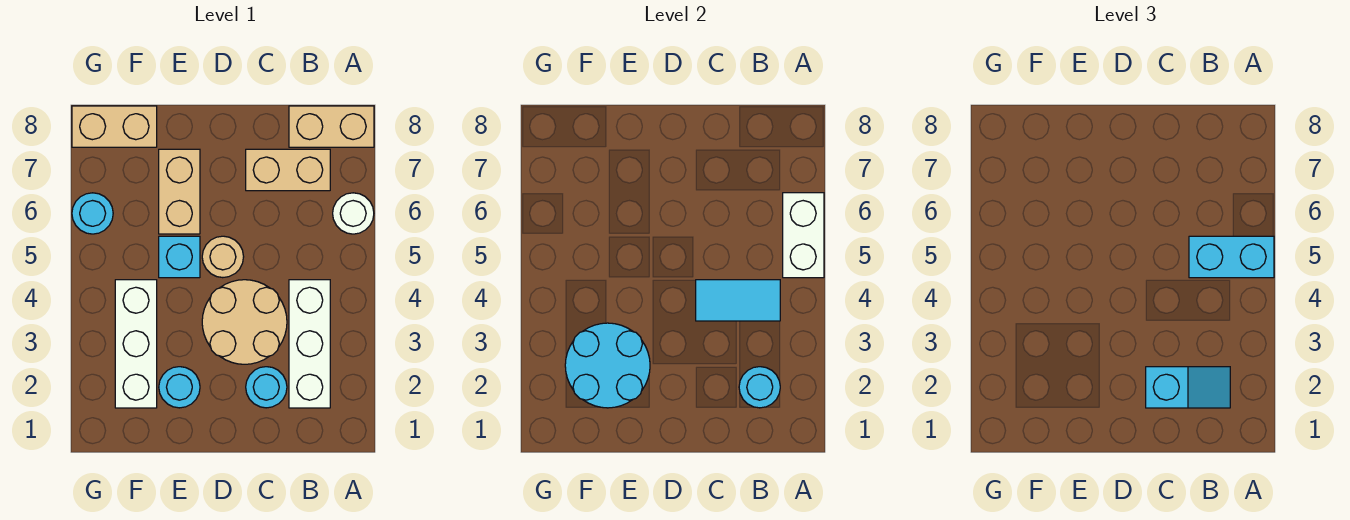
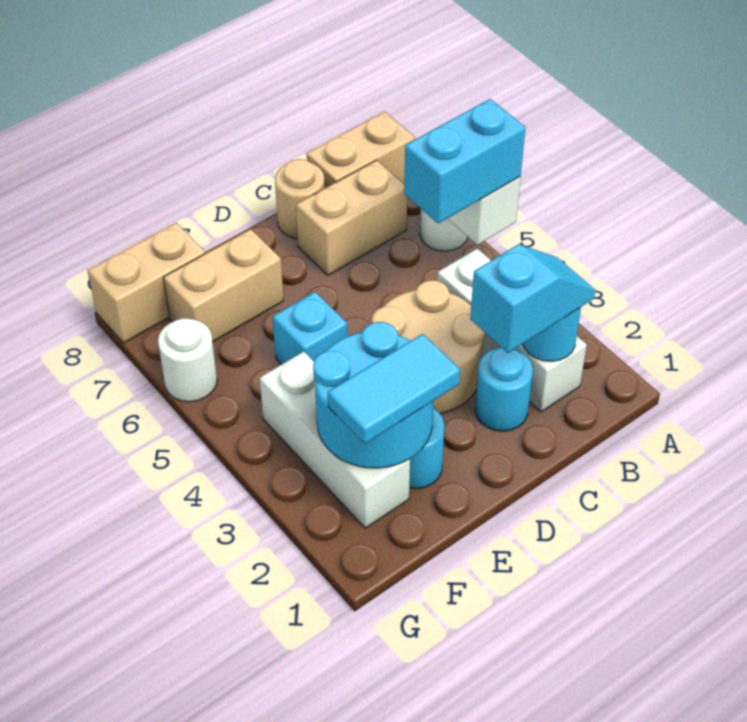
cyan tile B4:C4 level 2 -> cyan tile E2:F2 level 3
tan round brick D5 level 1 -> tan round brick C8 level 1
tan brick E6:E7 level 1 -> tan brick E7:F7 level 1
cyan round brick G6 level 1 -> white round brick G6 level 1

